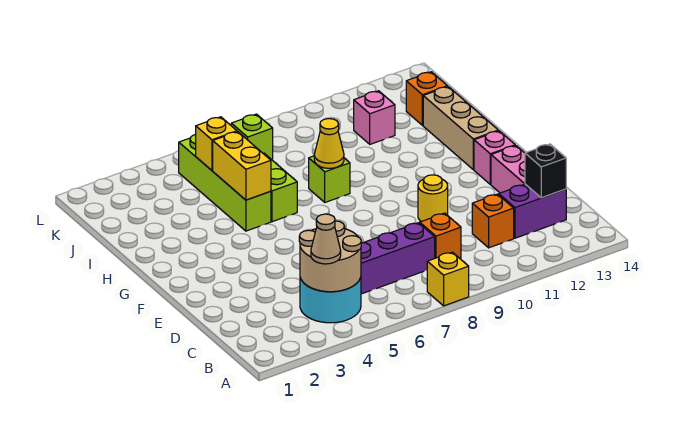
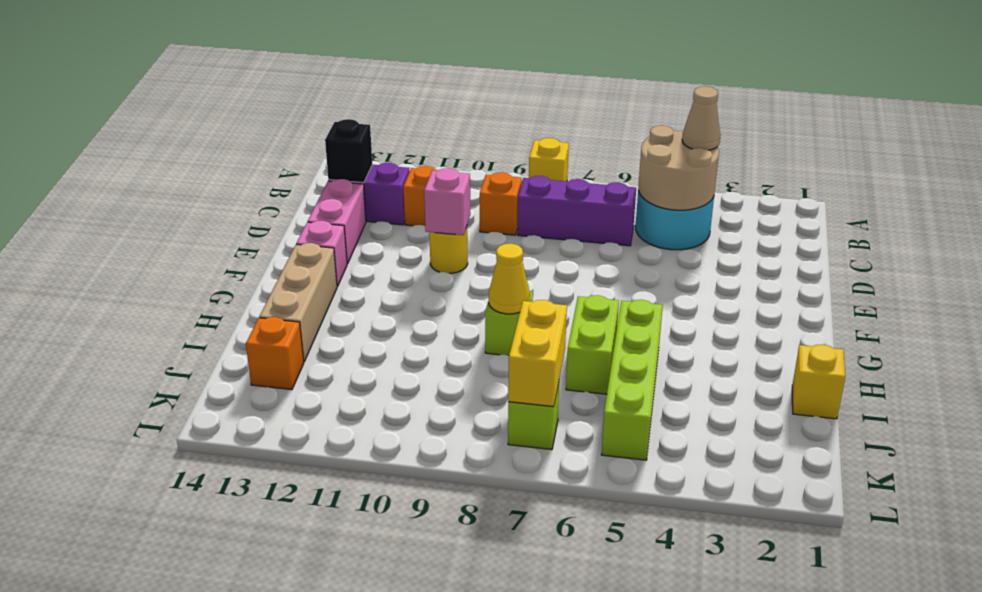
yellow brick H5:I5 level 2 -> yellow brick J7:K7 level 2
yellow brick J5 level 2 -> yellow brick I1 level 1
pink brick J11 level 1 -> pink brick E10 level 2

